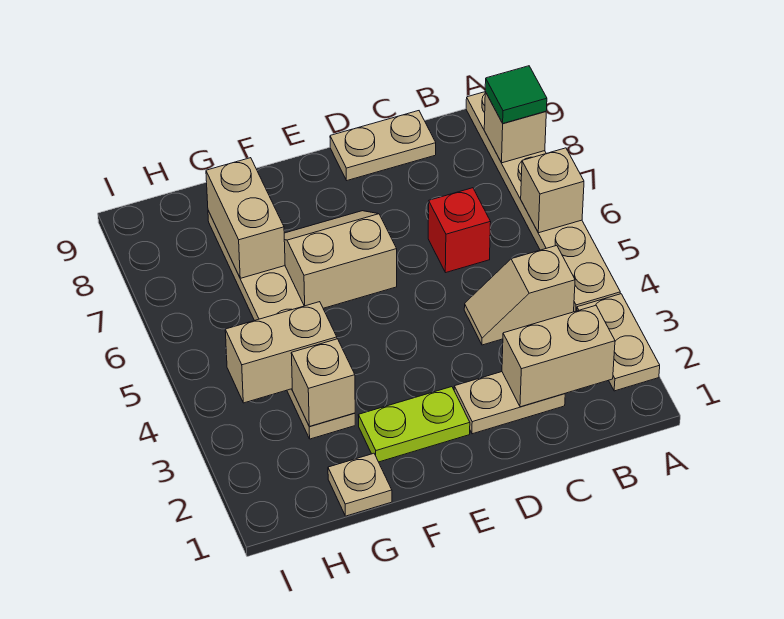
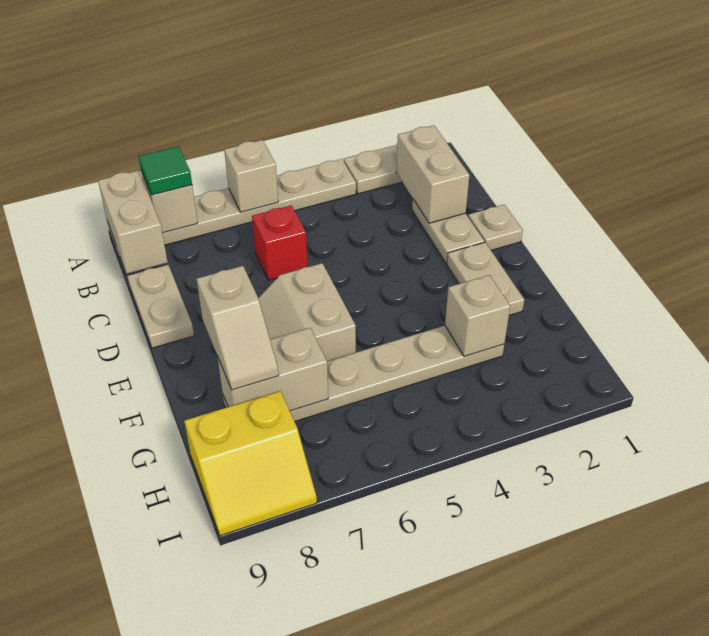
tan slope B4:C4 level 1 top B -> tan slope F8:G8 level 3 top F
lime plate E2:F2 level 1 -> tan plate E2:F2 level 1
tan plate G1 level 1 -> tan plate D1 level 1
tan brick G4:H4 level 2 -> tan brick A9:B9 level 2
none -> yellow slope H8:I9 level 1 top H

